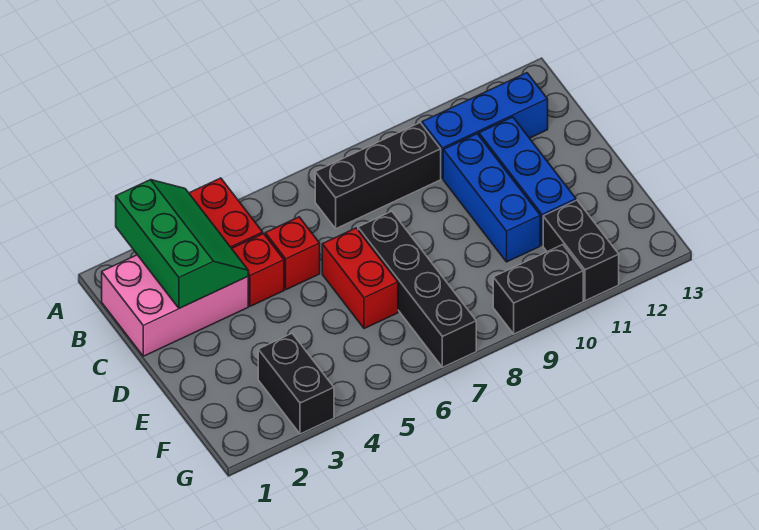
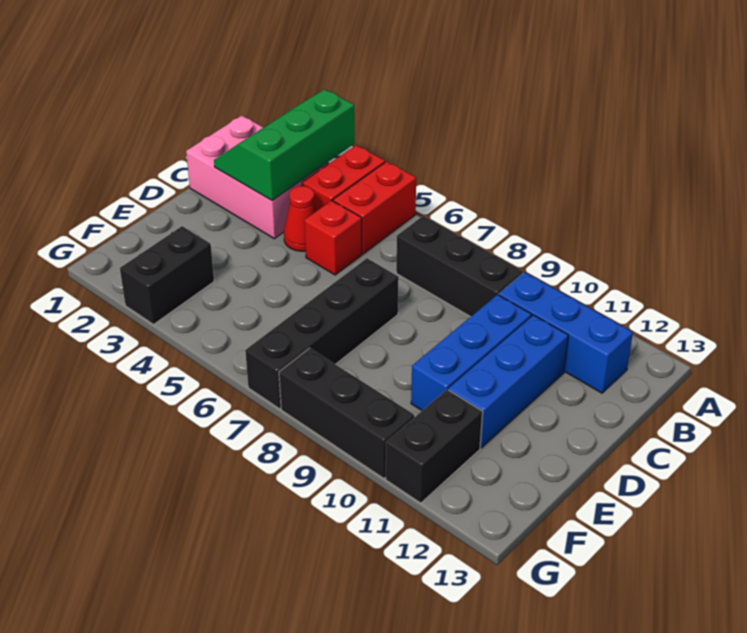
green slope A2:C3 level 2 top 2 -> green slope A2:C3 level 2 top 3
red brick C4 level 1 -> red cone C4 level 1
red brick D6:E6 level 1 -> red brick A5:B5 level 1
black brick G9:G10 level 1 -> black brick G8:G10 level 1

